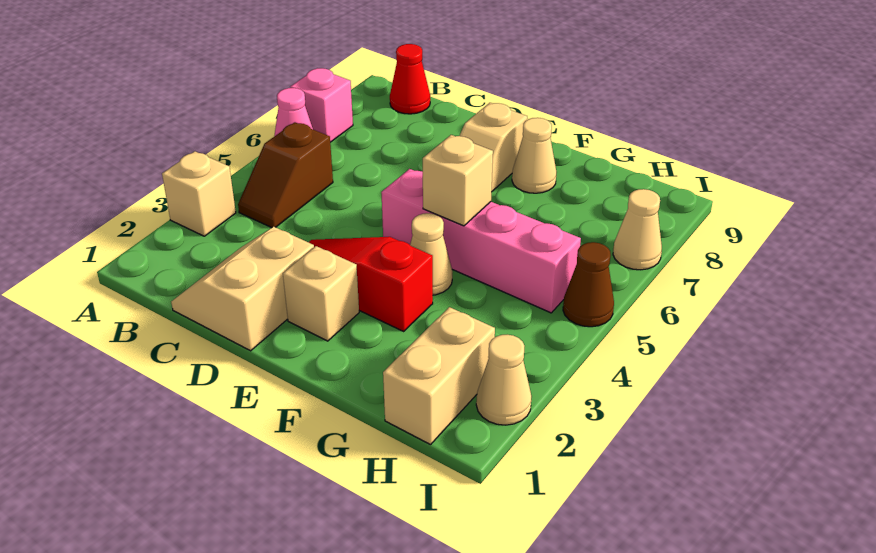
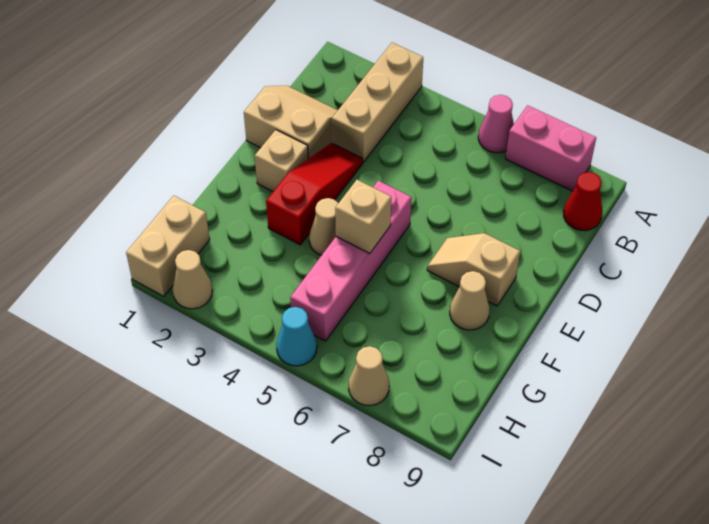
tan brick A3 level 1 -> tan brick A3:C3 level 1
pink brick A7 level 1 -> pink brick A7:A8 level 1
brown slope B4:B5 level 1 top 5 -> none
tan brick H1:H2 level 1 -> tan brick H1:I1 level 1
brown cone I5 level 1 -> cyan cone I5 level 1

